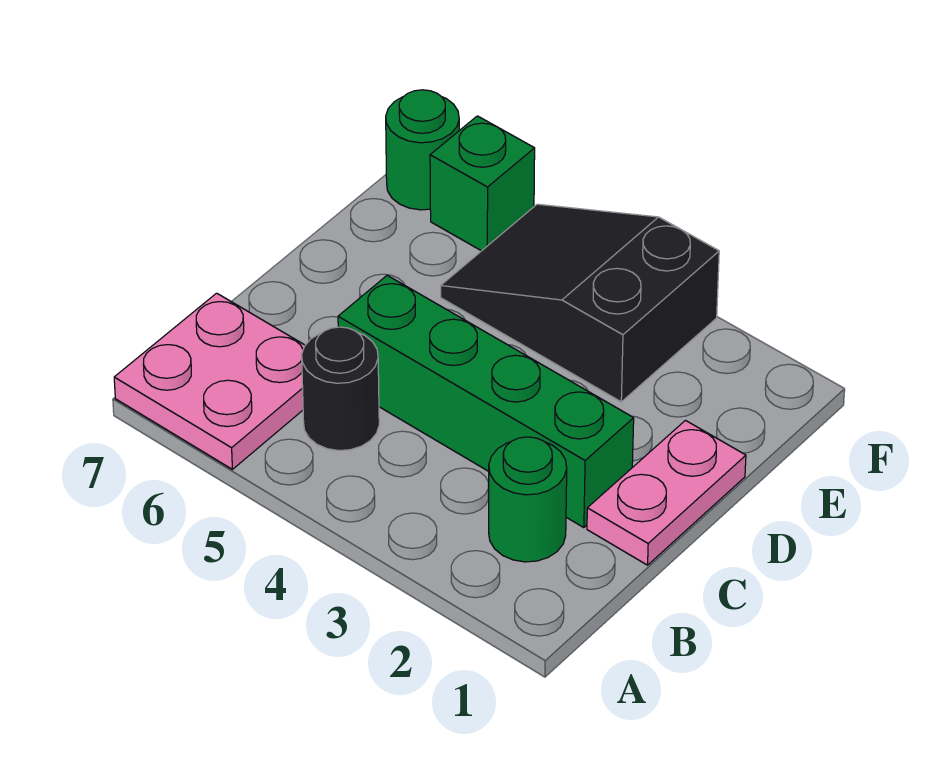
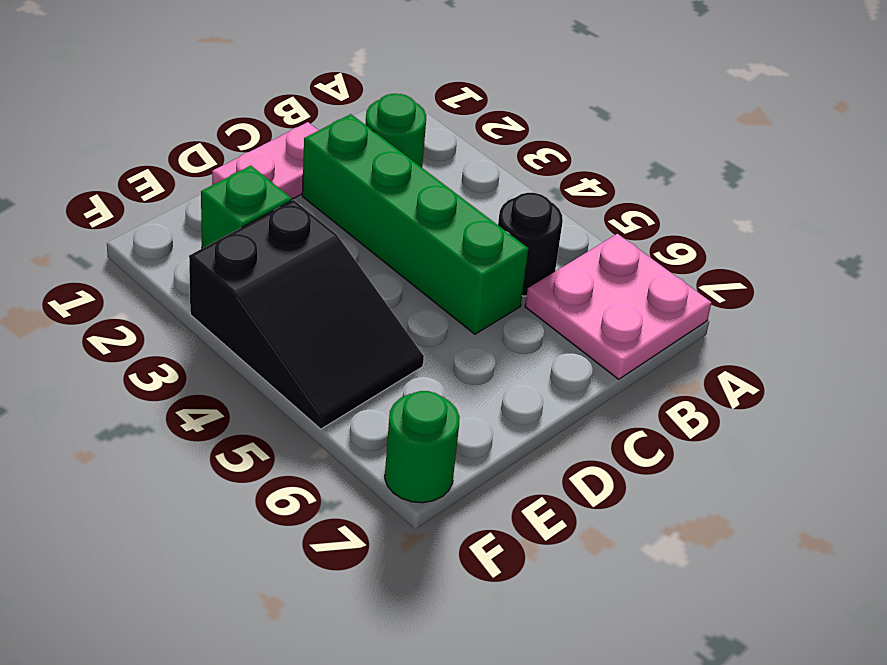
green brick F6 level 1 -> green brick E2 level 1

